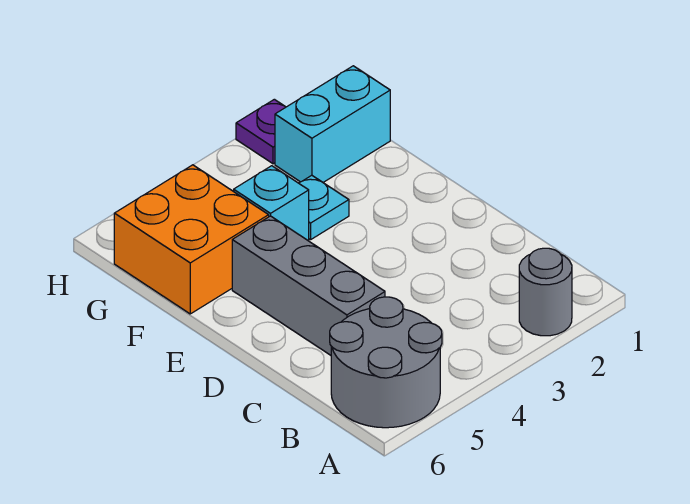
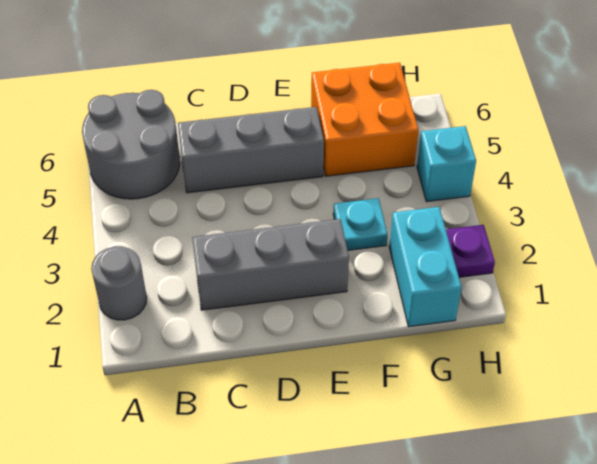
none -> grey brick C2:E2 level 1
cyan brick F4 level 1 -> cyan brick H4 level 1

